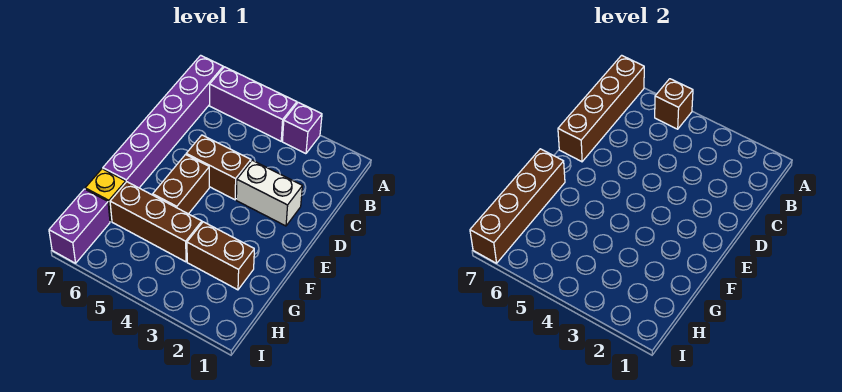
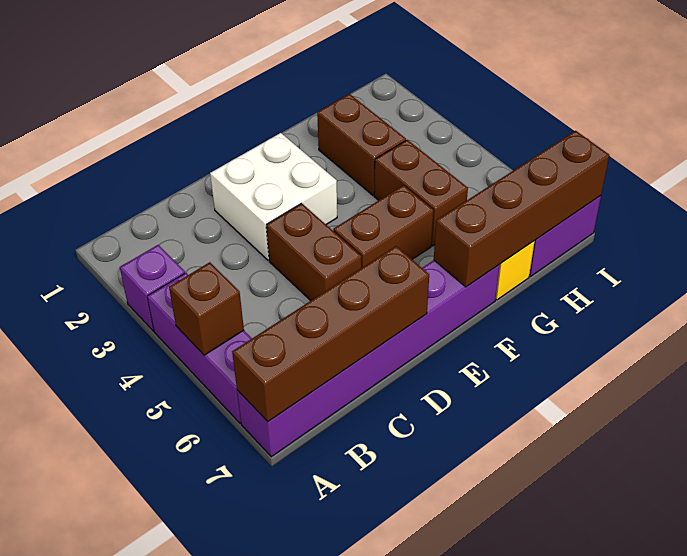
white brick D2:D3 level 1 -> white brick D2:E3 level 1
brown brick G4:G6 level 1 -> brown brick G4:G5 level 1

